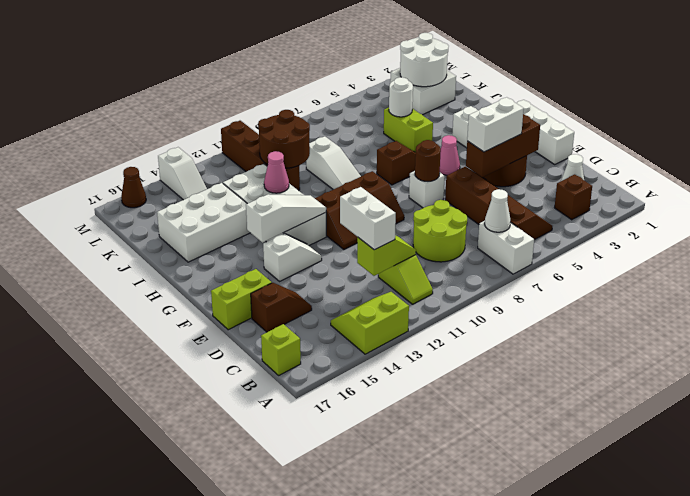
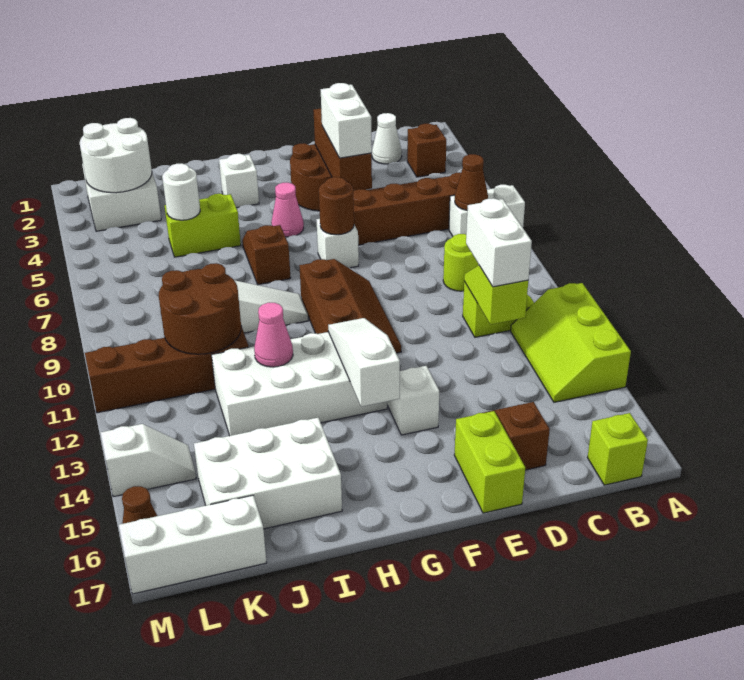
lime slope A13:B14 level 1 top A -> lime slope A12:B14 level 1 top A
white cone B7 level 2 -> brown cone B7 level 2
lime round brick C8:D9 level 1 -> lime round brick C9 level 1
white brick C12:D12 level 3 -> white brick C11:C12 level 3
white brick E1:G1 level 1 -> white brick K17:M17 level 1
white brick I14:J16 level 1 -> white brick I15:K16 level 1

